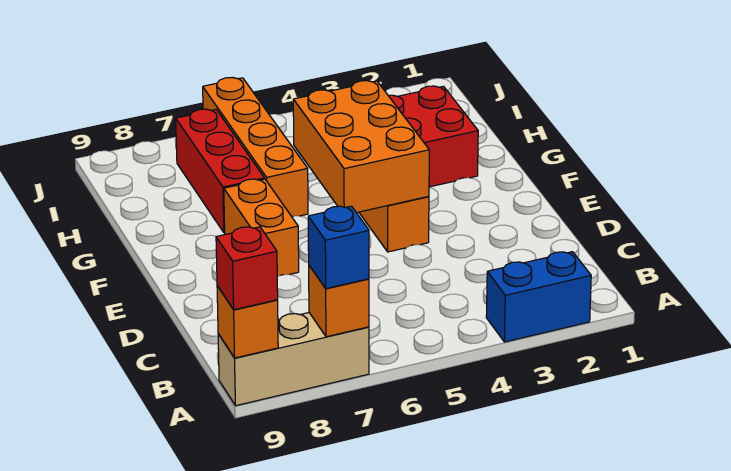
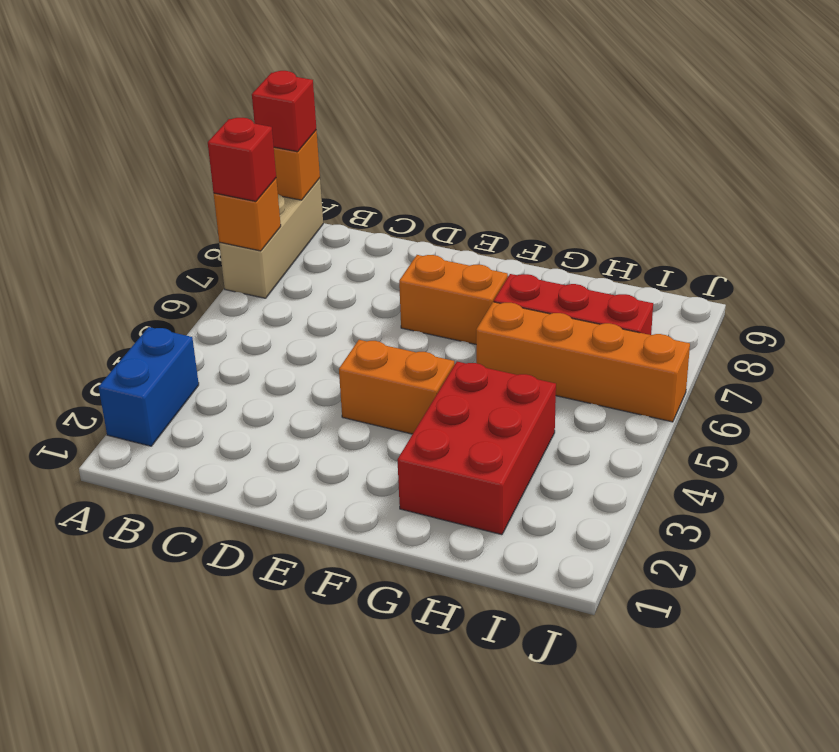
blue brick A7 level 3 -> red brick A7 level 3
orange brick E4:G5 level 2 -> none

